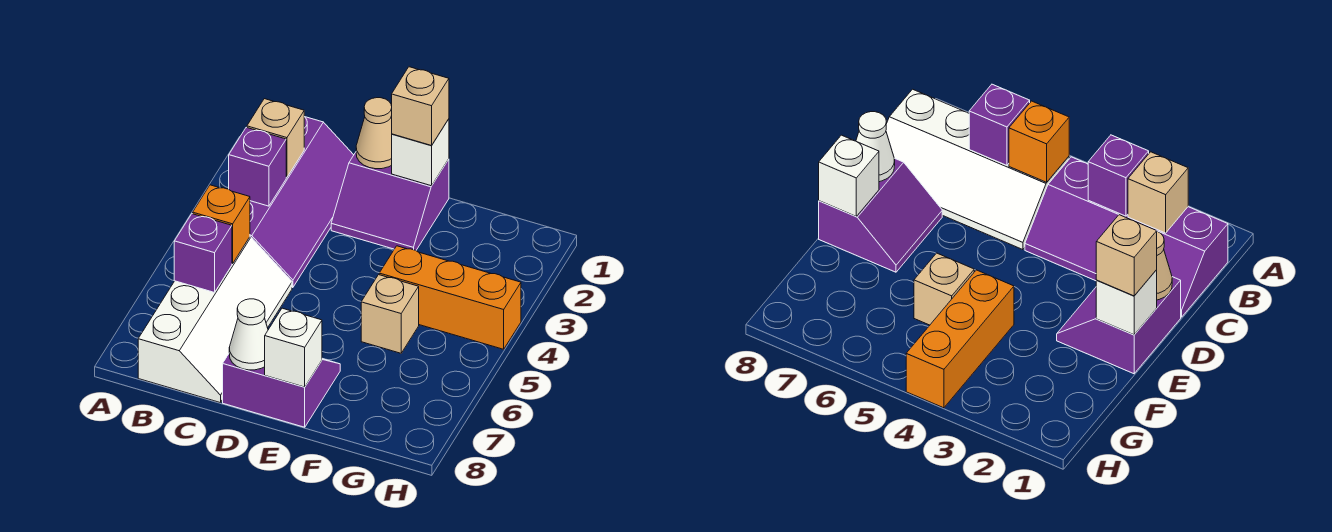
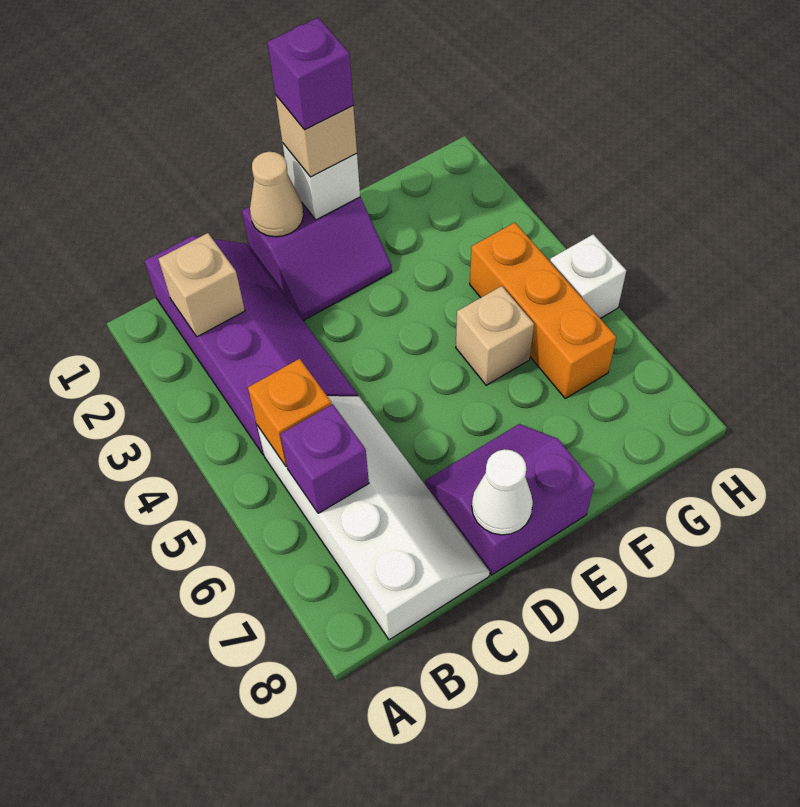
purple brick B3 level 2 -> purple brick E1 level 4
white brick E8 level 2 -> white brick H5 level 1
orange brick F4:H4 level 1 -> orange brick G4:G6 level 1

